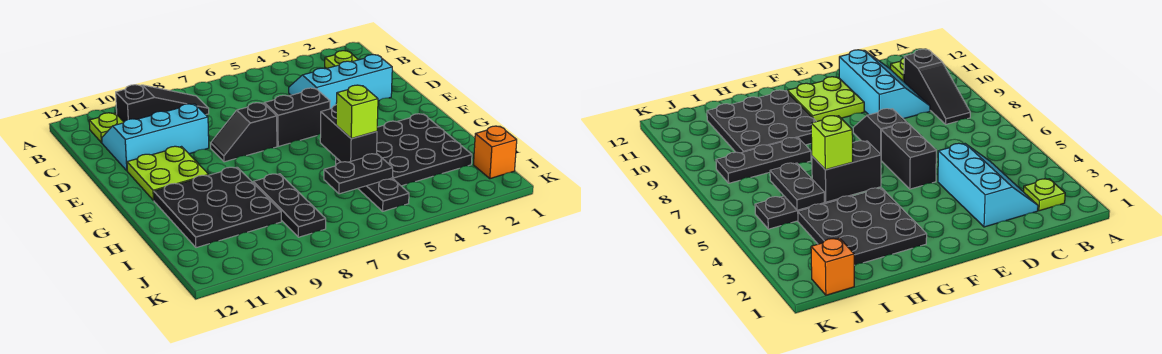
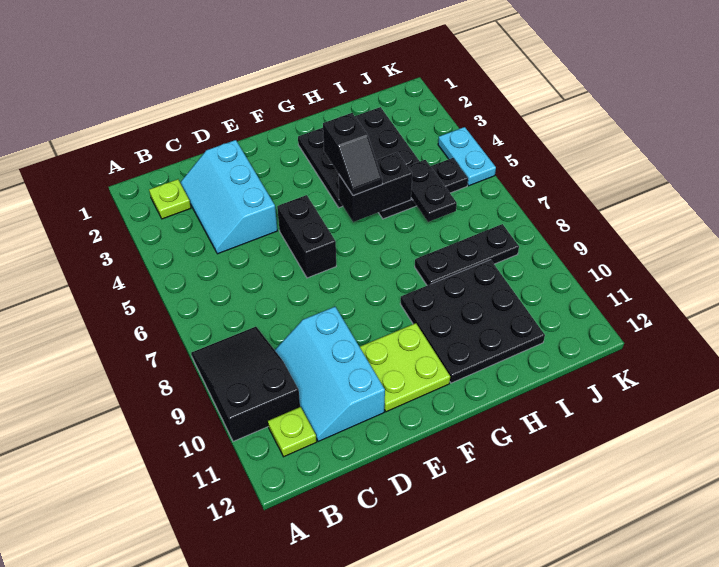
black slope B8:B10 level 1 top 10 -> black slope A8:B10 level 1 top 10
black slope E7:E8 level 1 top 7 -> black slope G4:G5 level 3 top 4
lime brick H5 level 3 -> none
orange brick J1 level 1 -> none
none -> cyan plate K4:K5 level 1

